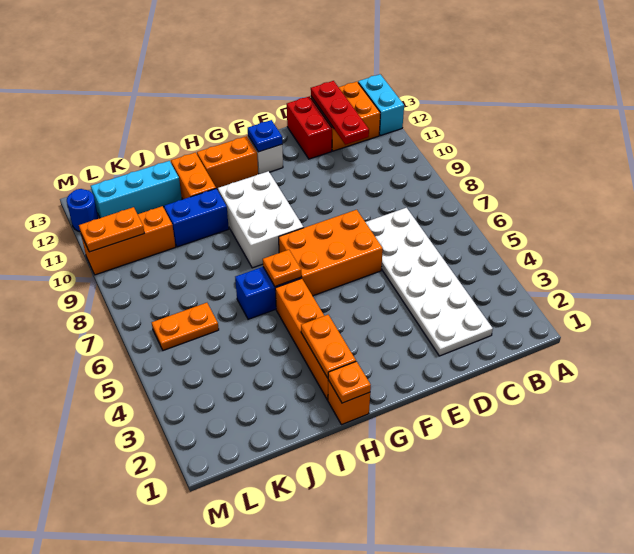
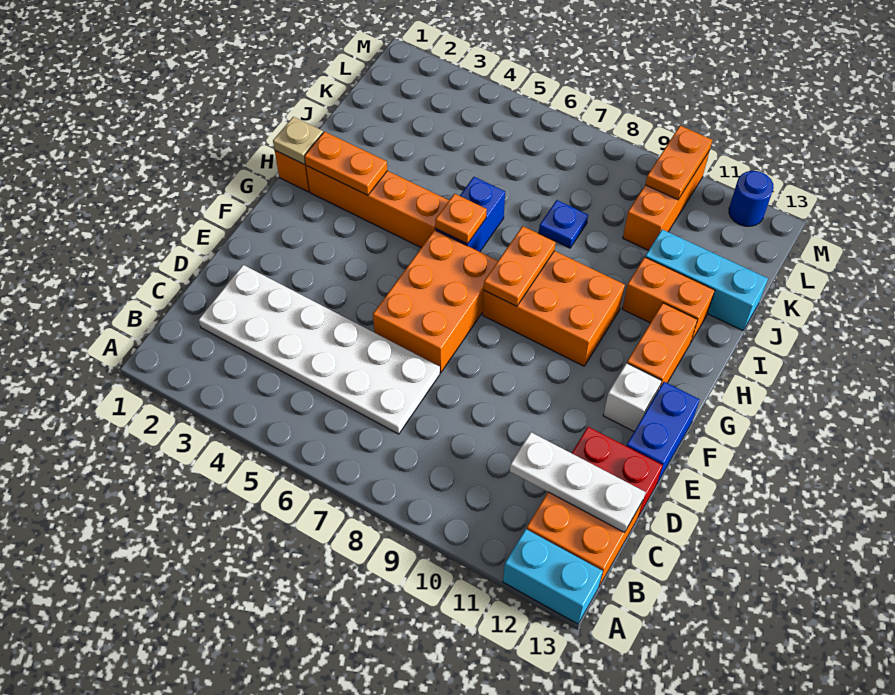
red plate C11:C13 level 2 -> white plate C11:C13 level 2
blue plate F12 level 2 -> blue plate J8 level 1
white brick G8:H10 level 1 -> orange brick G8:H10 level 1
orange plate H1 level 2 -> tan plate H1 level 2
blue brick I10:J10 level 1 -> blue brick E13:F13 level 1
cyan brick J12:L12 level 1 -> cyan brick J11:J13 level 1
orange plate K6:L6 level 1 -> orange plate G8:H8 level 2

